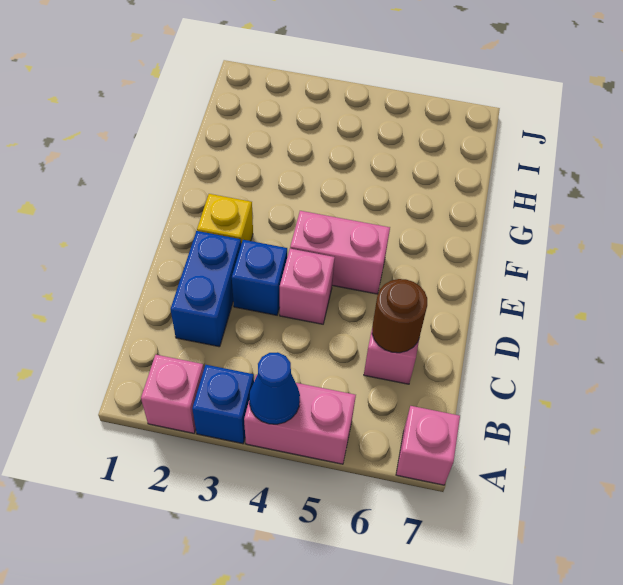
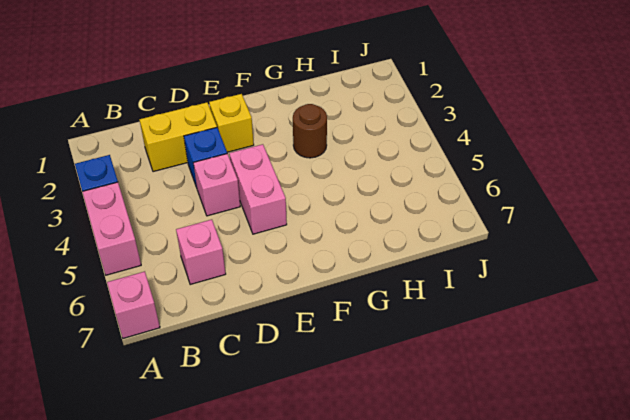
pink brick A2 level 1 -> none
blue cone A4 level 2 -> none
blue brick C2:D2 level 1 -> yellow brick C2:D2 level 1
brown round brick C6 level 2 -> brown round brick G3 level 1

